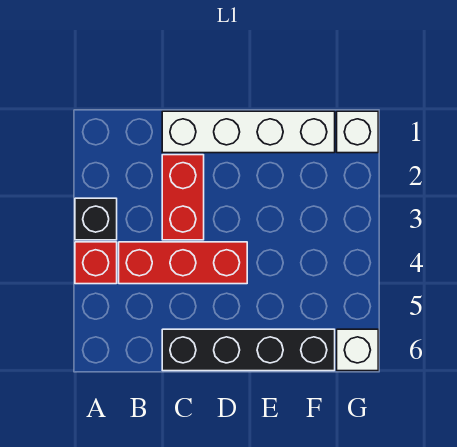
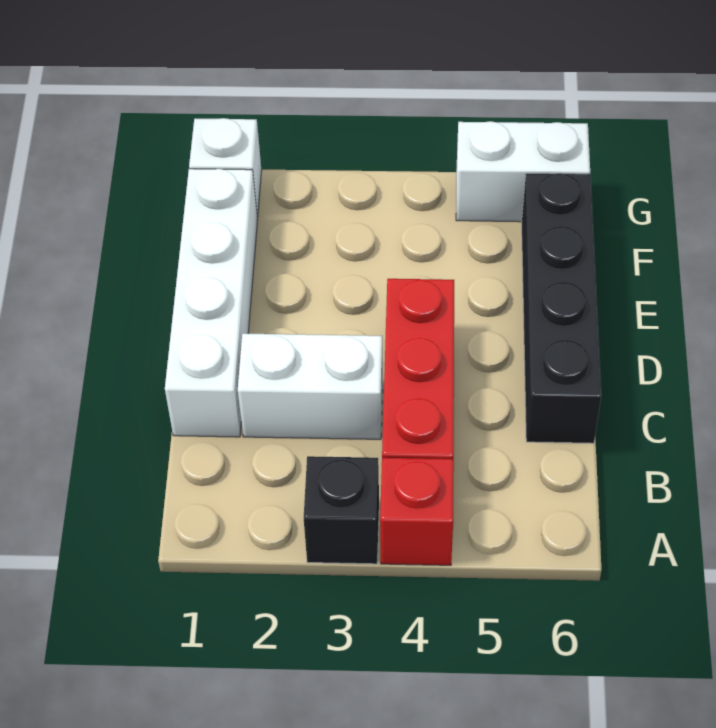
red brick C2:C3 level 1 -> white brick C2:C3 level 1
white brick G6 level 1 -> white brick G5:G6 level 1

